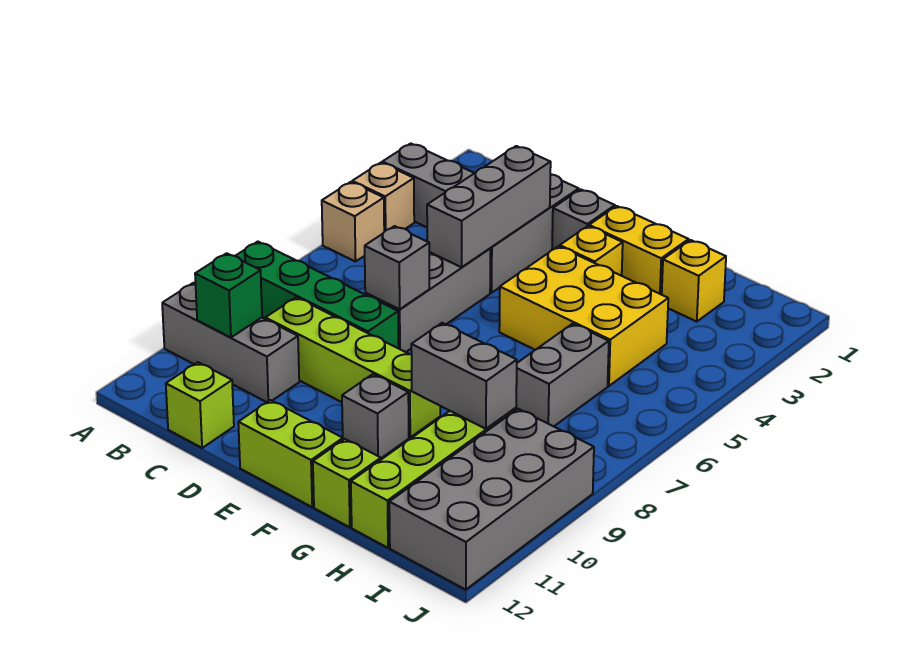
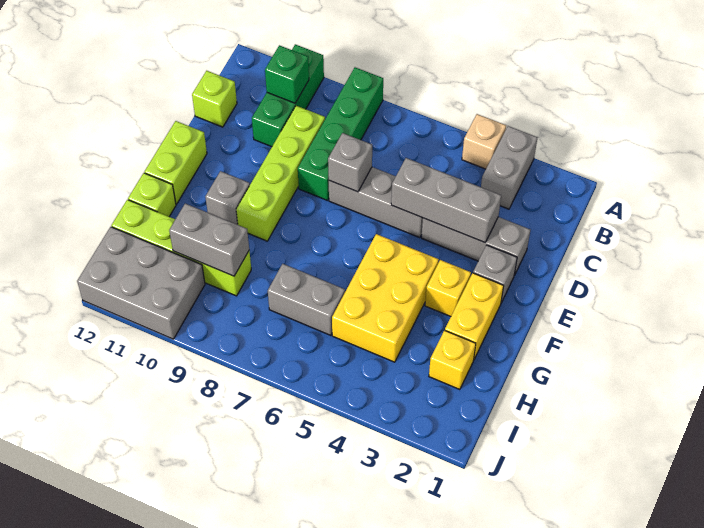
tan brick A5 level 1 -> none
grey brick A10:C10 level 1 -> green brick A10:C10 level 1
grey brick G9:H9 level 2 -> grey brick H9:H10 level 2
grey brick I9:J12 level 1 -> grey brick I10:J12 level 1

